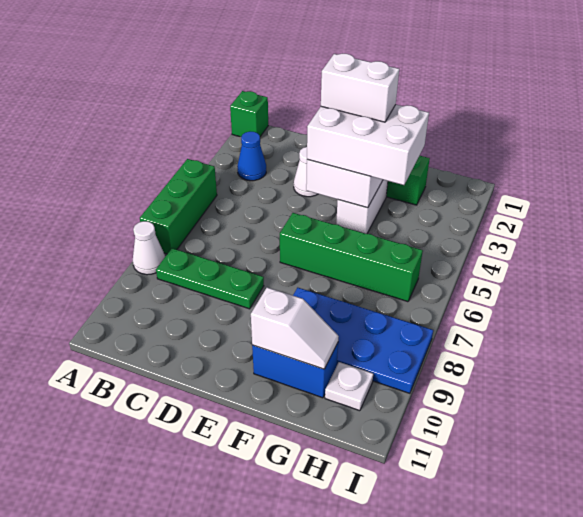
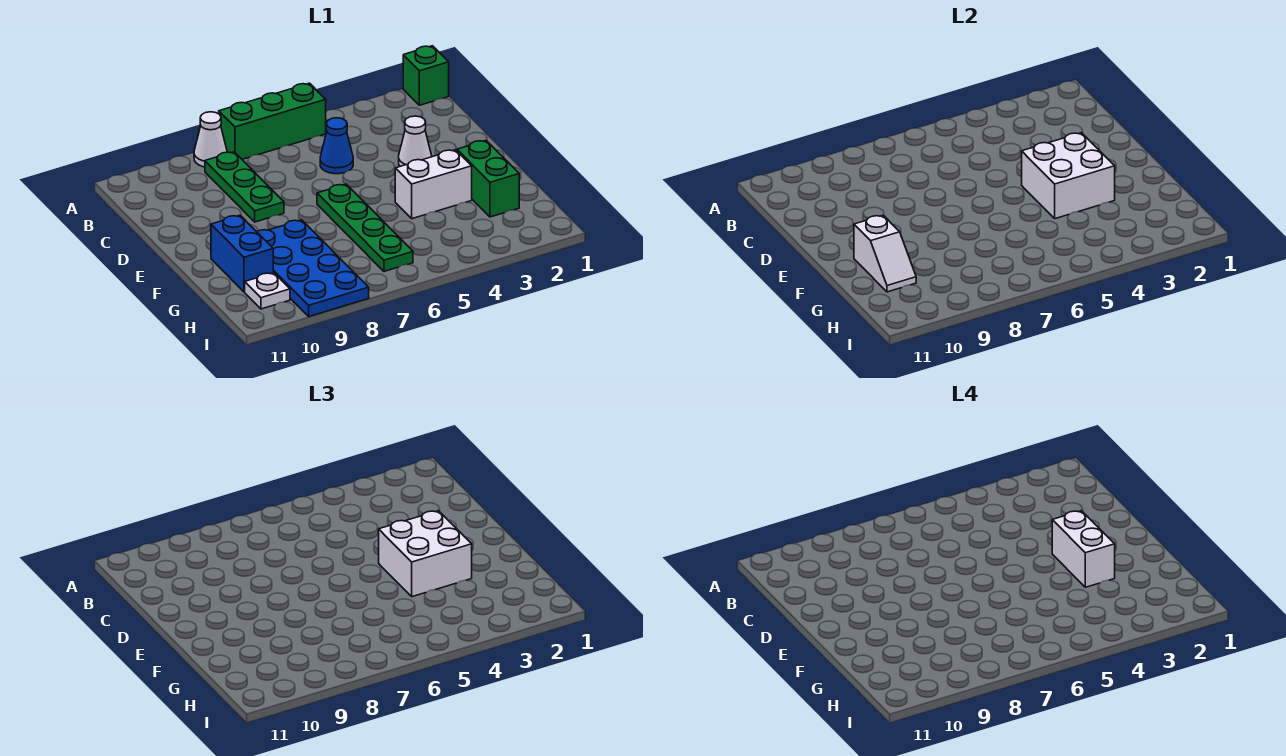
blue cone B3 level 1 -> blue cone C5 level 1
white brick E3:G4 level 3 -> white brick E3:F4 level 3
green brick E6:H6 level 1 -> green plate E6:H6 level 1

